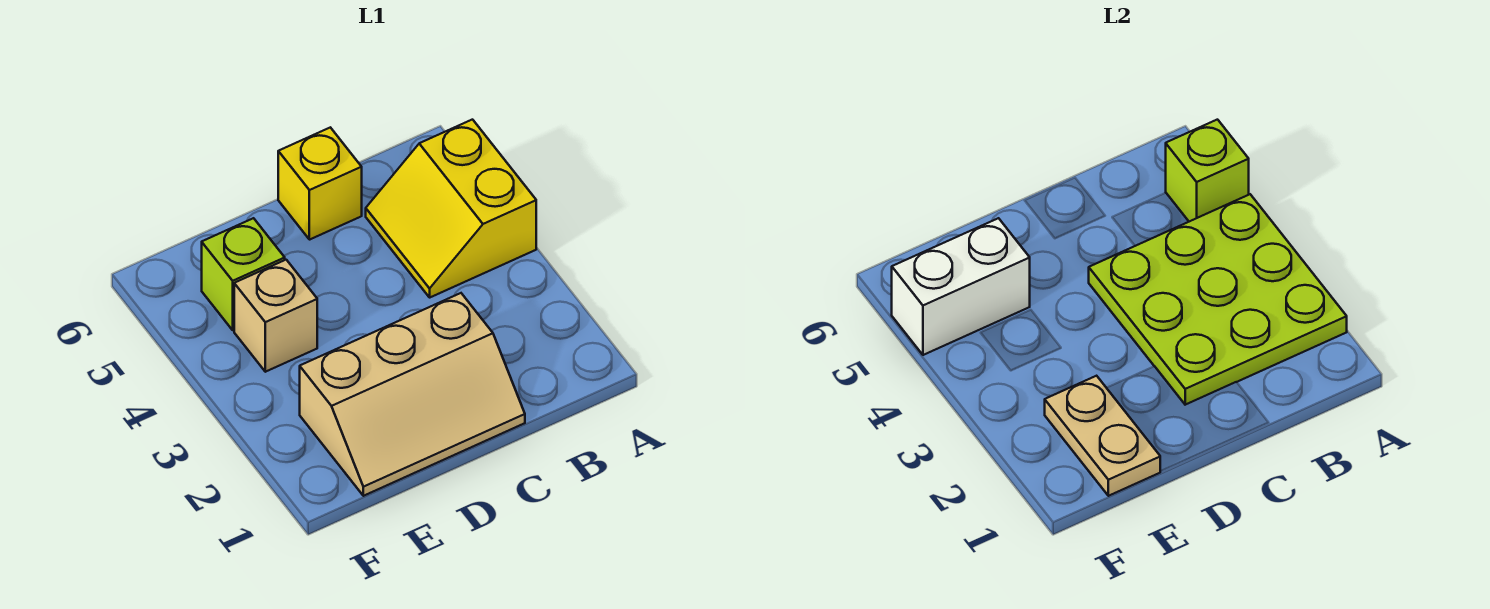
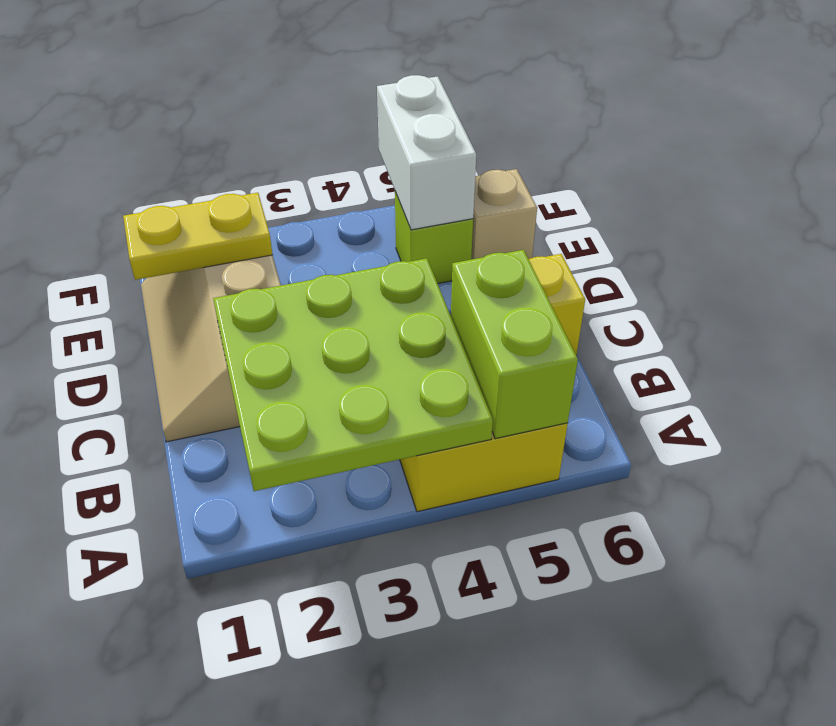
lime brick A5 level 2 -> lime brick A5:B5 level 2
tan plate E1:E2 level 2 -> yellow plate E1:E2 level 2
tan brick E4 level 1 -> tan brick E6 level 1

